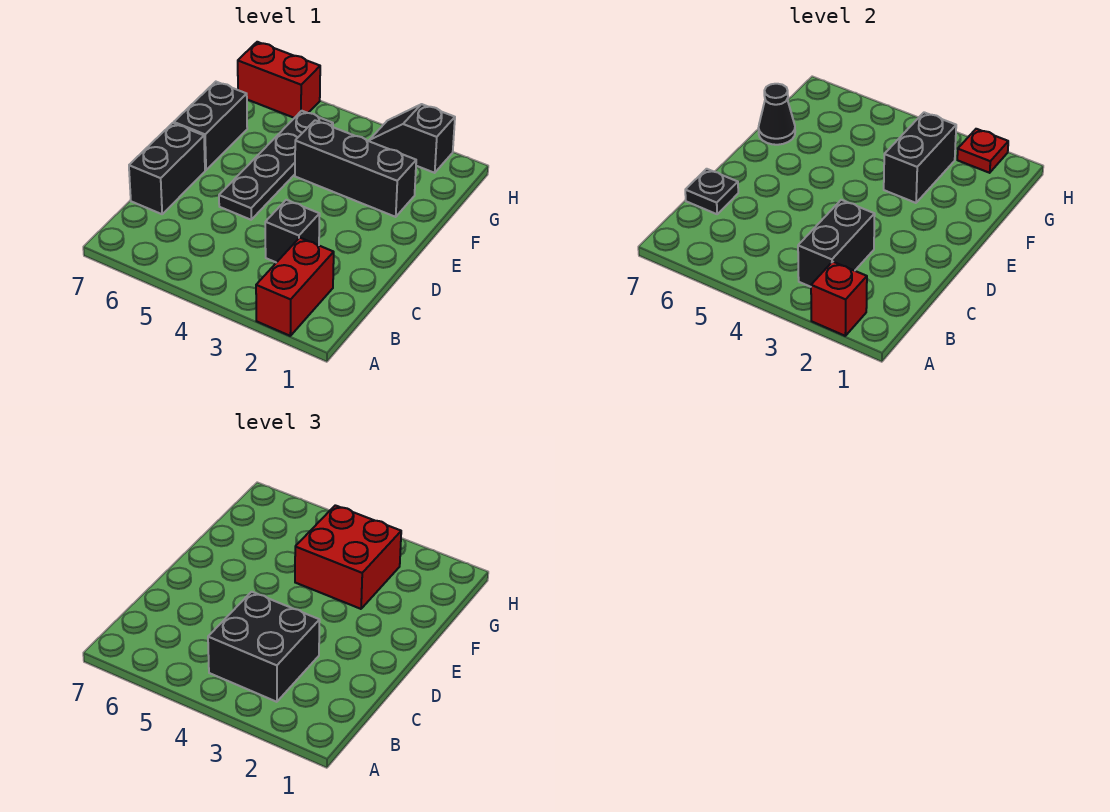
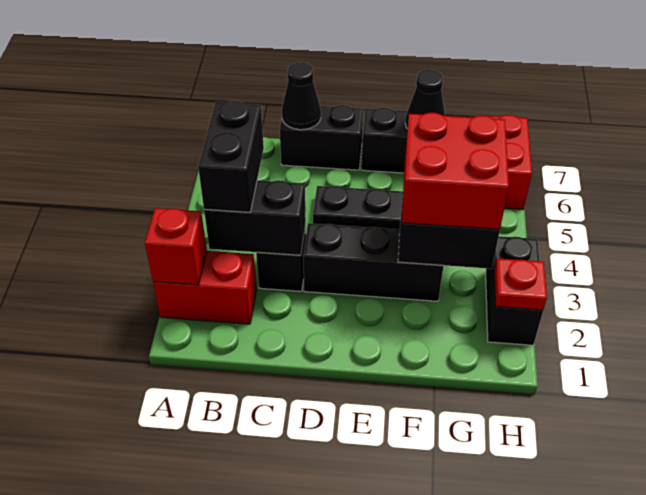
black brick B3:C4 level 3 -> black brick B3:B4 level 3
black plate C7 level 2 -> black cone C7 level 2
black brick F2:F4 level 1 -> black brick D3:F3 level 1
black slope H2:H3 level 1 top 2 -> black brick H2:H3 level 1

